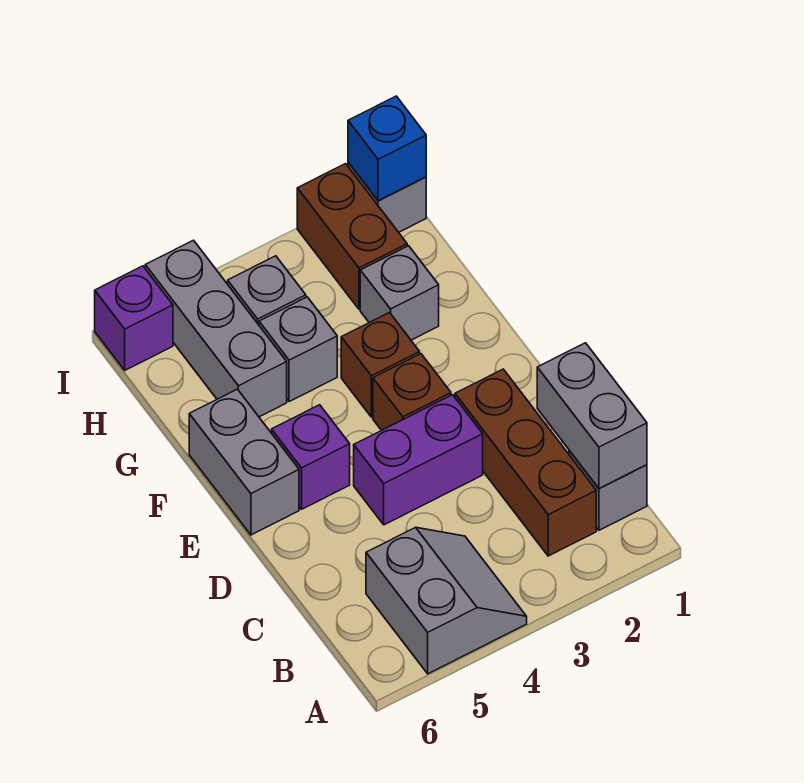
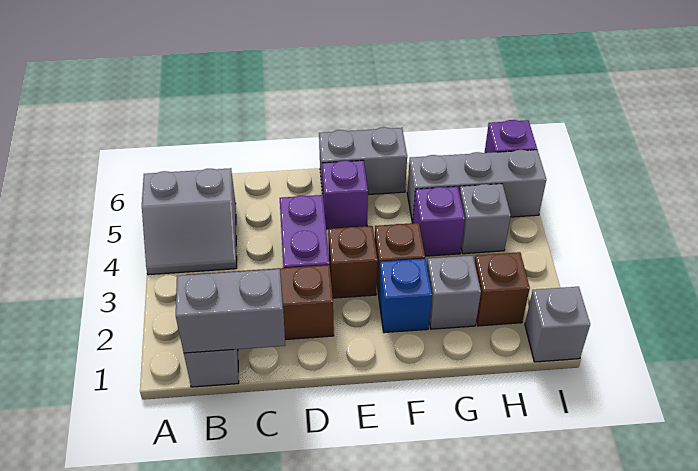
grey brick G4 level 1 -> purple brick G4 level 1
brown brick H2:I2 level 1 -> brown brick H2 level 1
blue brick I1 level 2 -> blue brick F2 level 1

